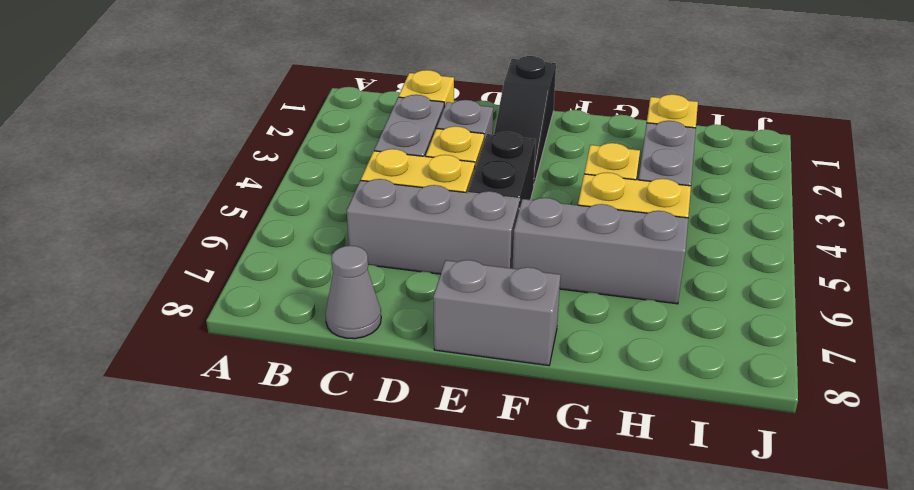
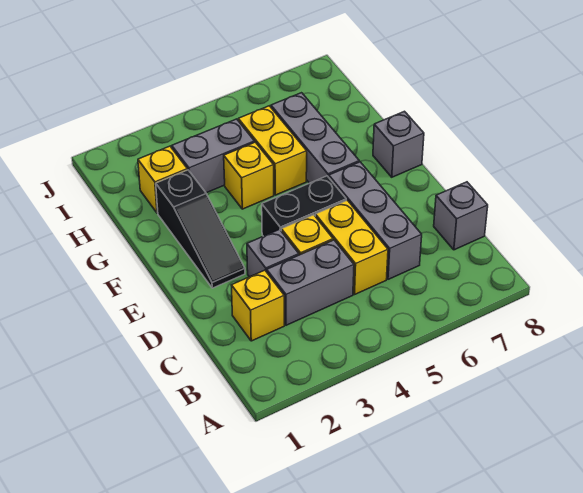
grey cone C8 level 1 -> grey brick C8 level 1
black slope E1:E3 level 1 top 1 -> black slope E2:G2 level 1 top G
grey brick E8:F8 level 1 -> grey brick F8 level 1

